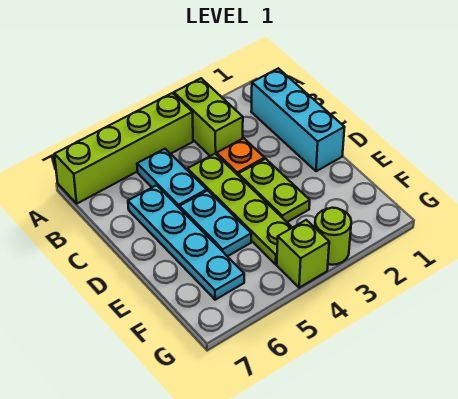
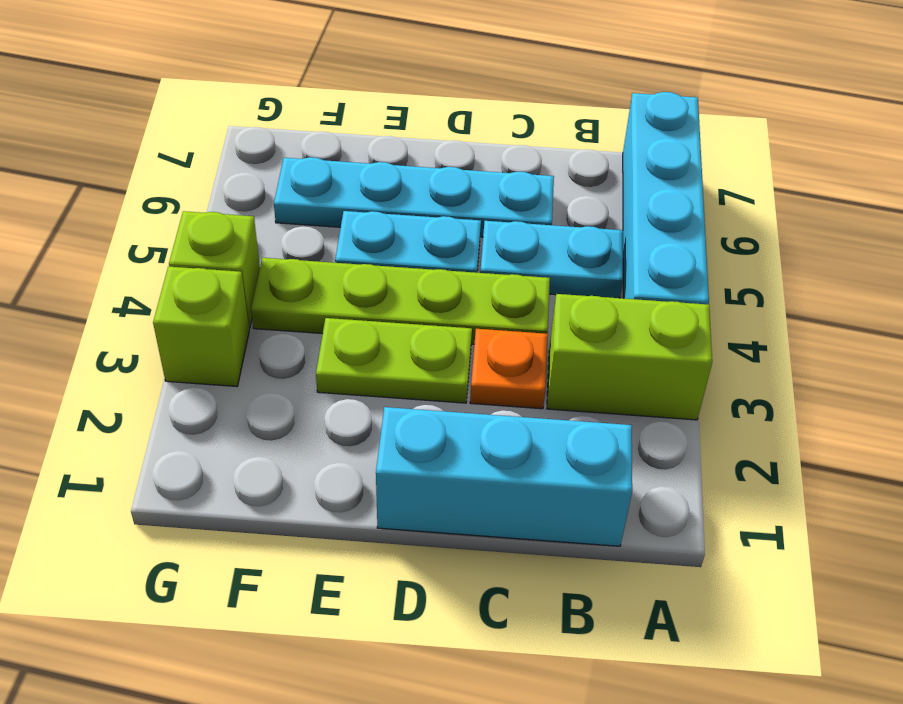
lime brick A4:A7 level 1 -> cyan brick A4:A7 level 1
lime round brick G3 level 1 -> lime brick G3 level 1

